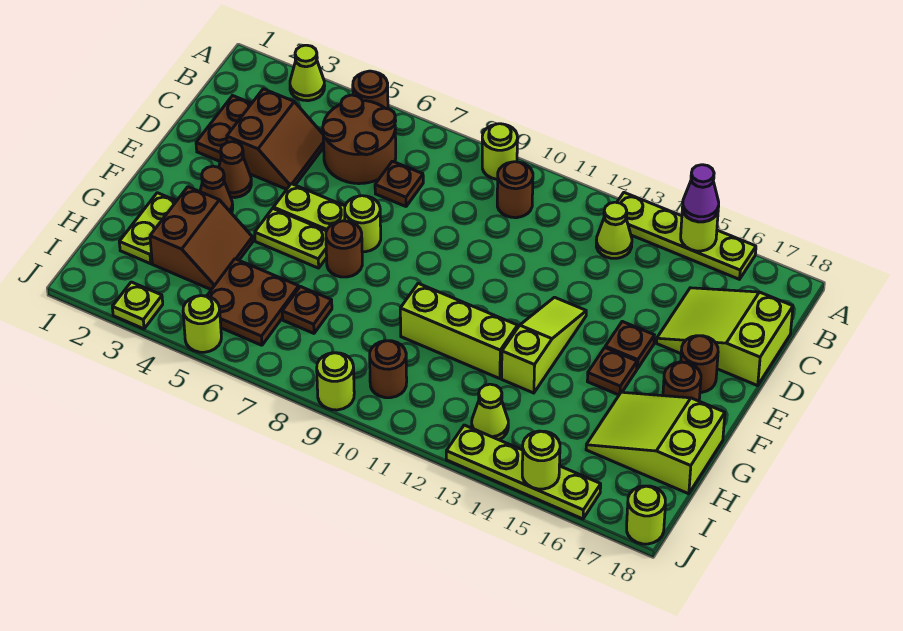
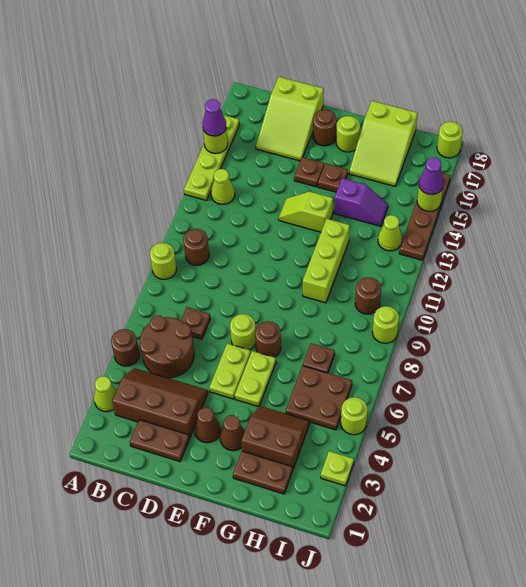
brown slope C3:D4 level 1 top 3 -> brown slope B3:D4 level 1 top 3
lime slope E13:G13 level 1 top G -> lime slope E13:F13 level 1 top F
brown round brick F17 level 1 -> lime round brick F17 level 1
lime plate G2:H2 level 1 -> brown plate G2:H2 level 1
none -> purple slope G14:H14 level 1 top G
lime plate J13:J16 level 1 -> brown plate J13:J16 level 1
none -> purple cone J15 level 3

